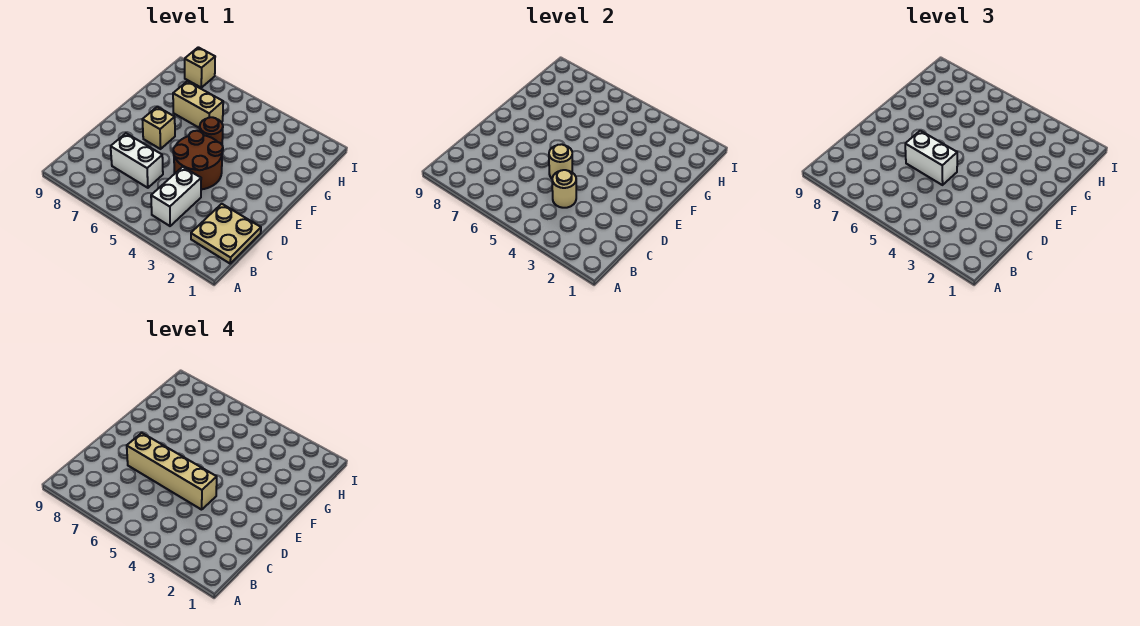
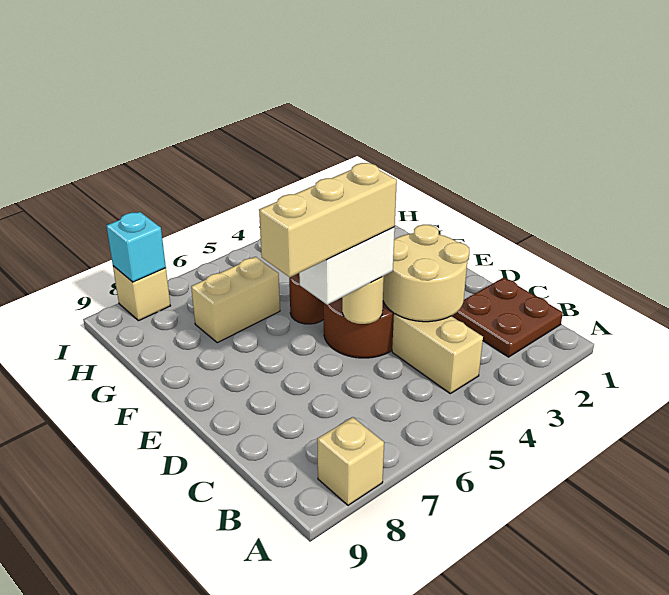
tan plate B1:C2 level 1 -> brown plate B1:C2 level 1
white brick B4:C4 level 1 -> tan brick B4:C4 level 1
tan round brick C4 level 2 -> tan round brick C3:D4 level 2
white brick C6:C7 level 1 -> none
tan brick D4:D7 level 4 -> tan brick D5:D7 level 4
tan brick E7 level 1 -> tan brick A8 level 1
none -> cyan brick I8 level 2

